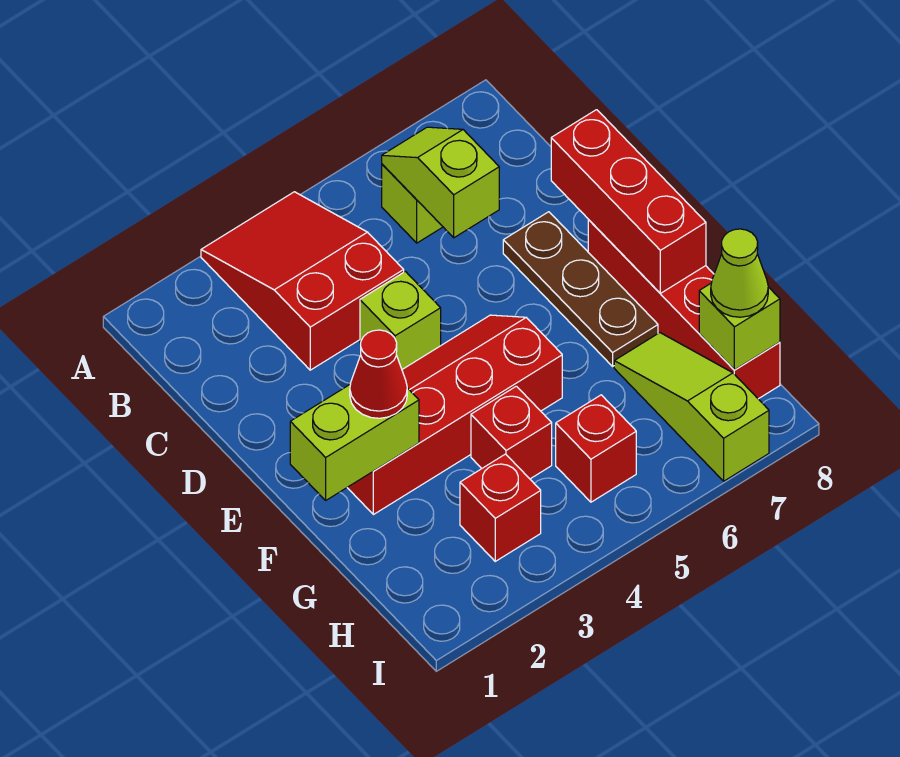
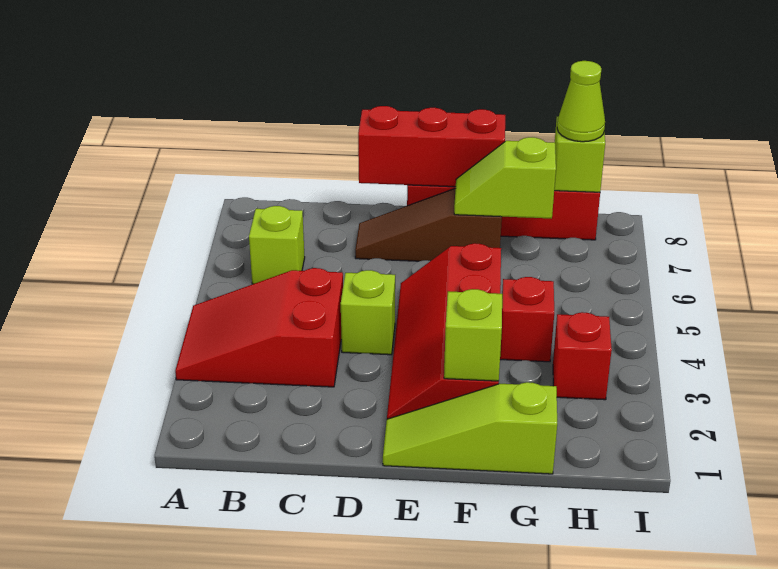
lime slope B6:C6 level 2 top C -> lime slope F7:G7 level 2 top G
brown plate D7:F7 level 1 -> brown slope D7:F7 level 1 top F
lime brick F1:F2 level 2 -> lime brick F2 level 2
red cone F2 level 3 -> none
lime slope G7:I7 level 1 top I -> lime slope E1:G1 level 1 top G
red brick H5 level 1 -> none

